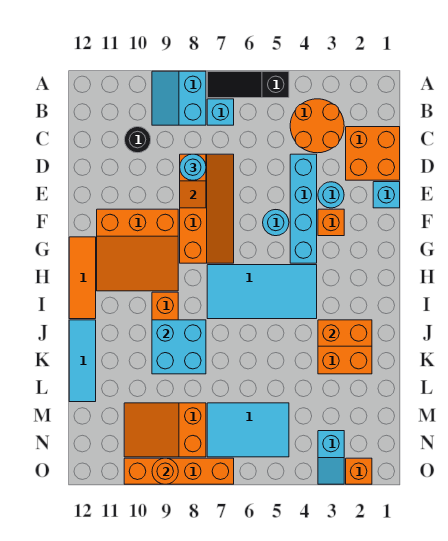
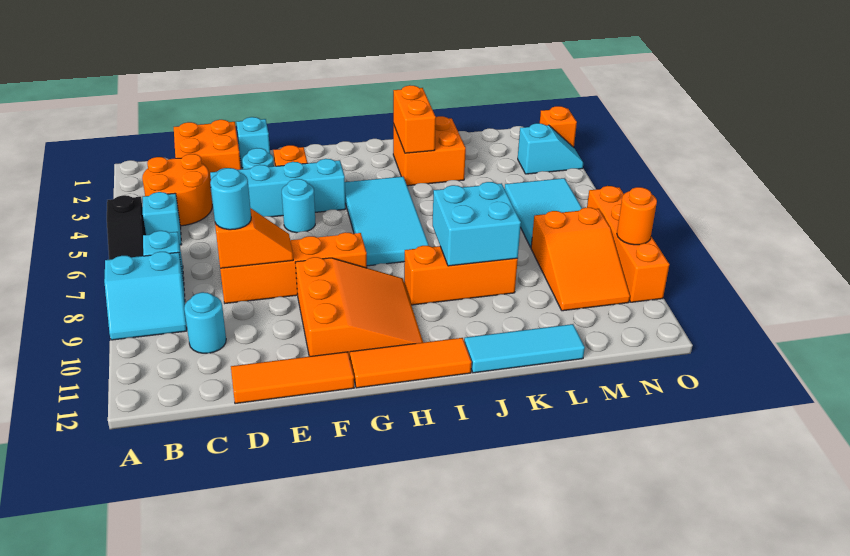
none -> cyan brick B5 level 1
black round brick C10 level 1 -> cyan round brick C10 level 1
none -> orange tile D12:F12 level 1

